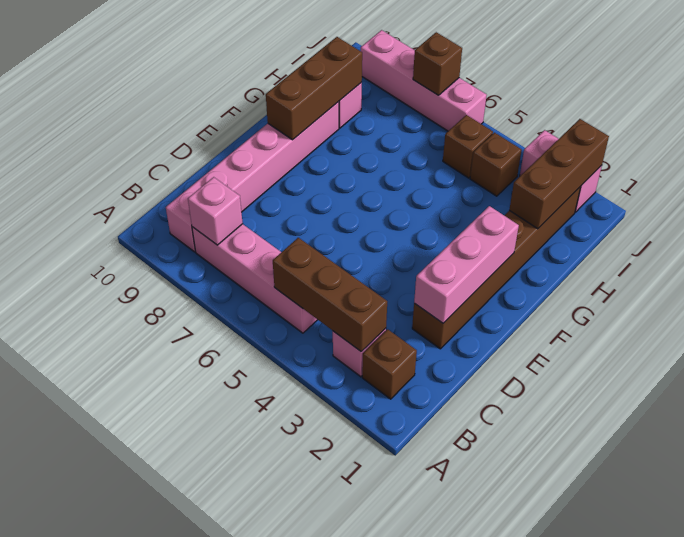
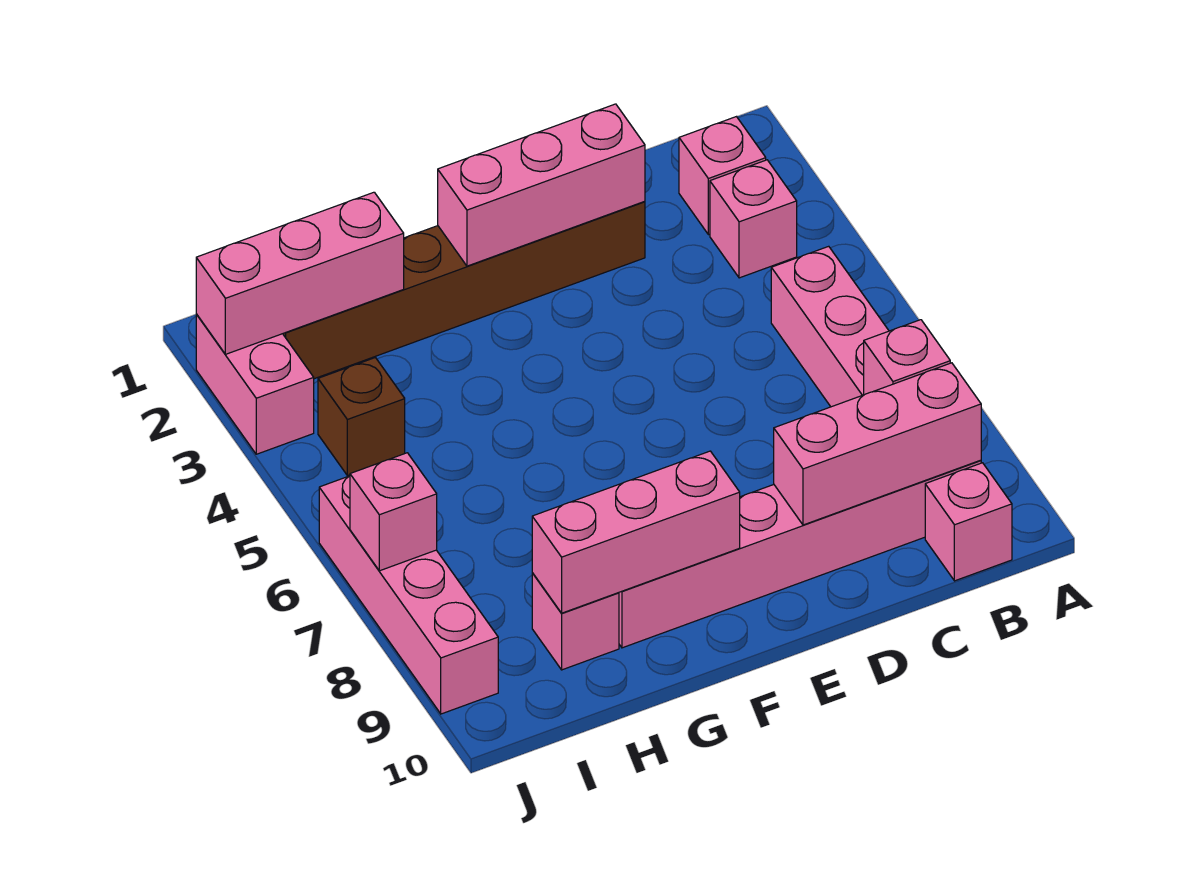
brown brick B2 level 1 -> pink brick B2 level 1
brown brick B3:B5 level 2 -> none
none -> pink brick B9:D9 level 2
none -> pink brick B10 level 1
brown brick F9:H9 level 2 -> pink brick F9:H9 level 2
brown brick H2:J2 level 2 -> pink brick H2:J2 level 2
brown brick I5 level 1 -> none
brown brick J7 level 2 -> pink brick J7 level 2

